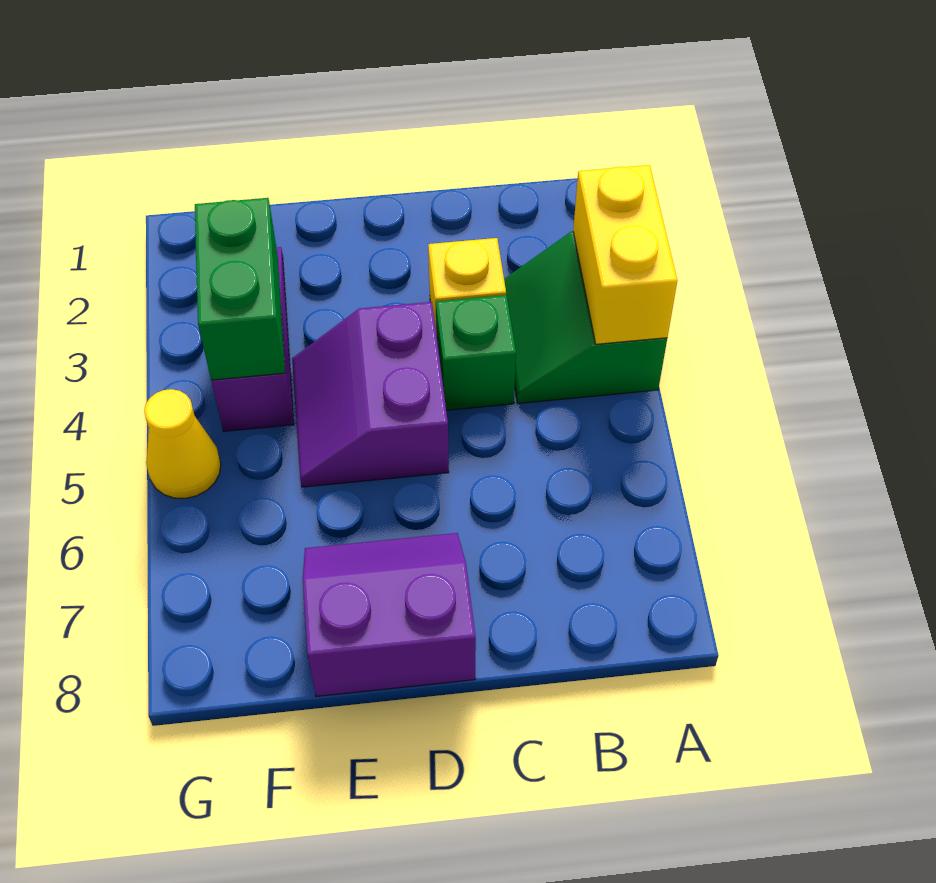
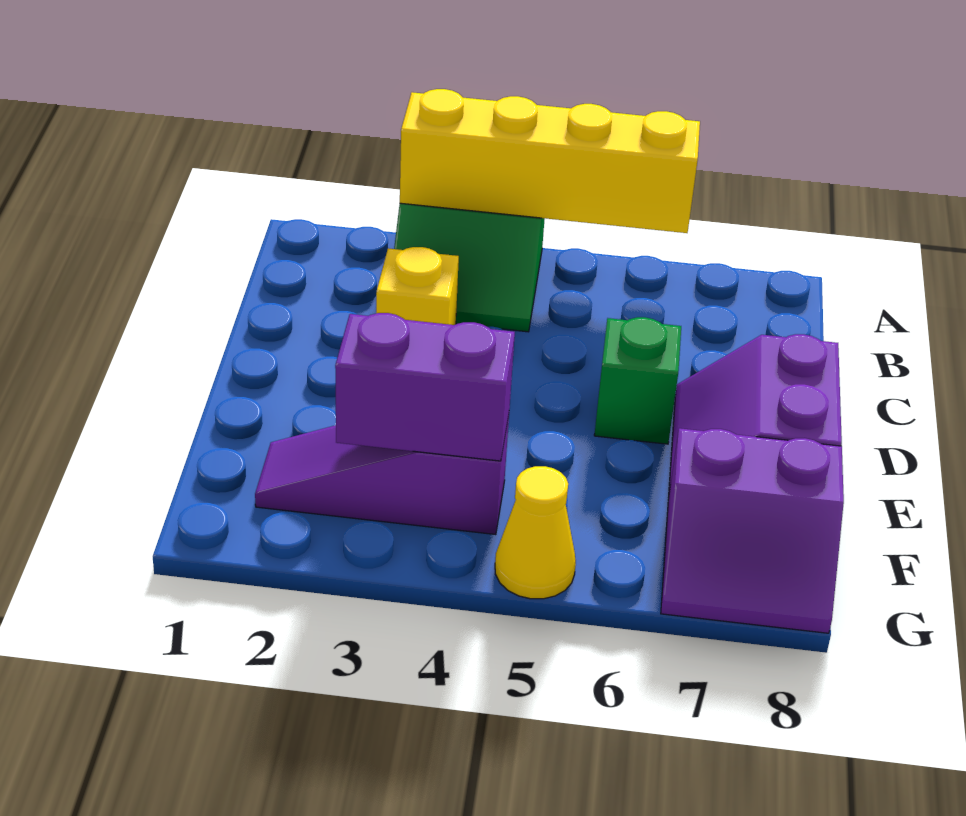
yellow brick A3:A4 level 2 -> yellow brick A3:A6 level 2
green brick C4 level 1 -> green brick D6 level 1
purple slope D4:E5 level 1 top D -> purple slope F7:G8 level 1 top F
green brick F3:F4 level 2 -> purple brick F3:F4 level 2

